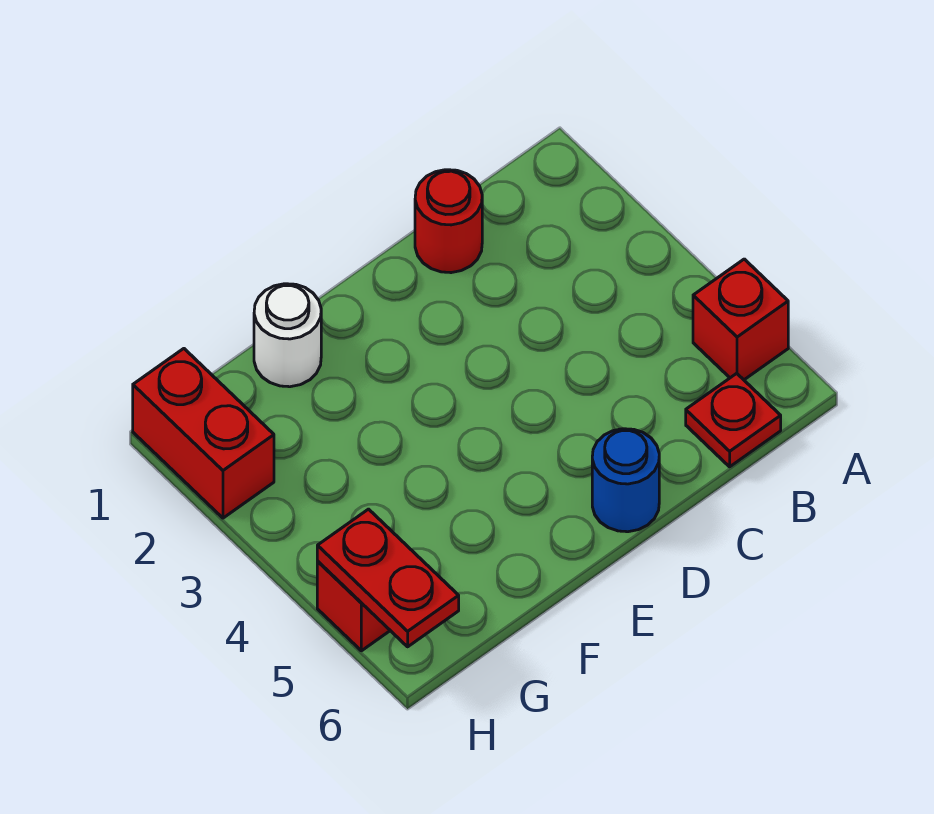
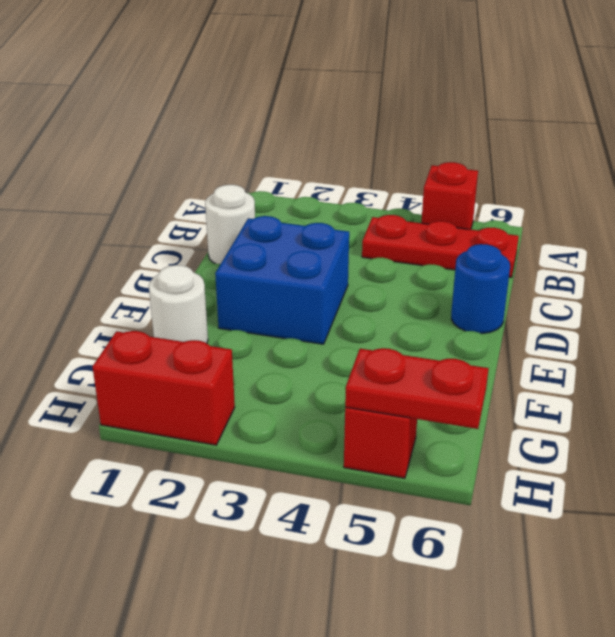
red plate B6 level 1 -> red plate B4:B6 level 1
red round brick C1 level 1 -> white round brick C1 level 1
none -> blue brick D2:E3 level 1

